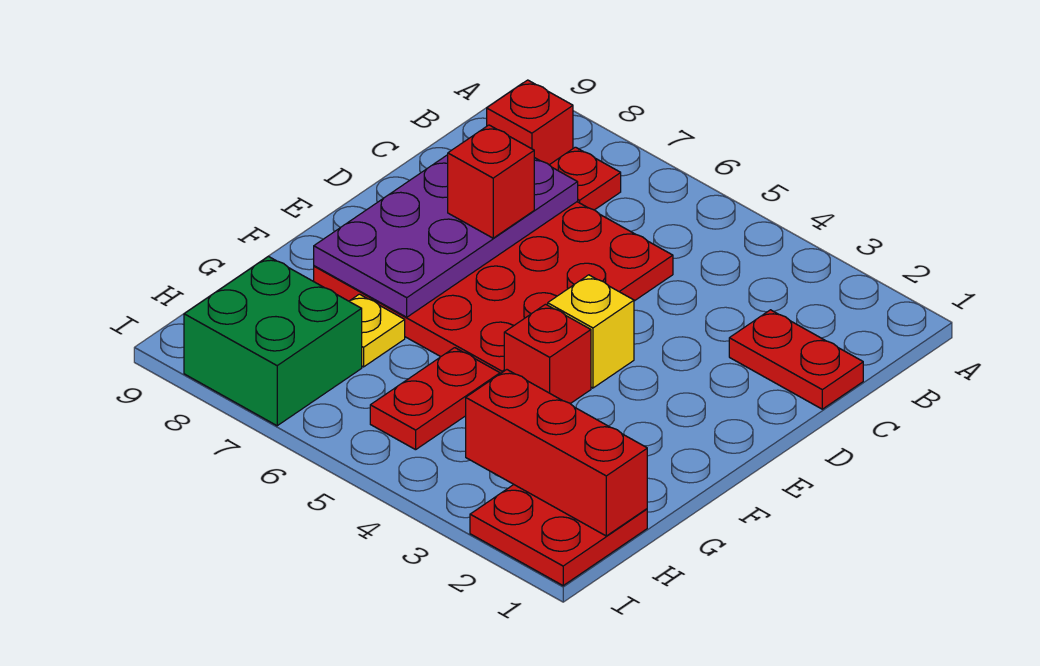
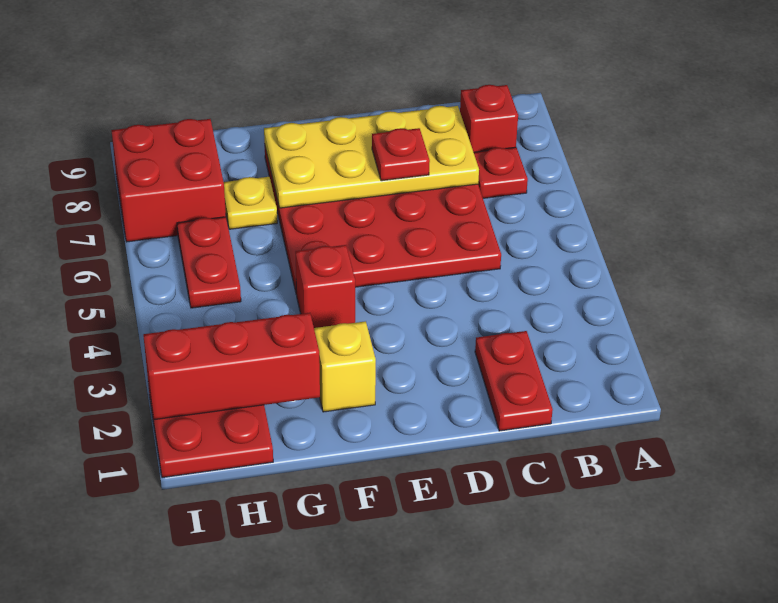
purple plate C7:F8 level 2 -> yellow plate C7:F8 level 2
red brick D7 level 3 -> red plate D7 level 3
yellow brick E4 level 1 -> yellow brick F2 level 1
red plate G5:H5 level 1 -> red plate H5:H6 level 1
red brick H1:H3 level 2 -> red brick G2:I2 level 2
green brick H7:I8 level 1 -> red brick H7:I8 level 1

